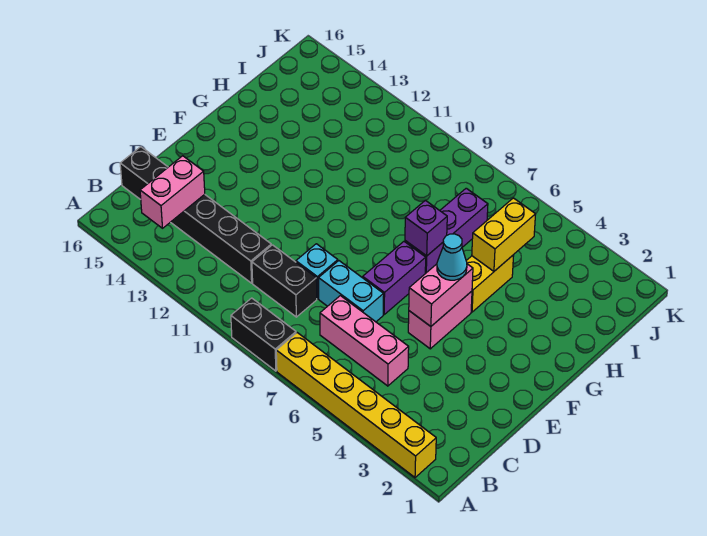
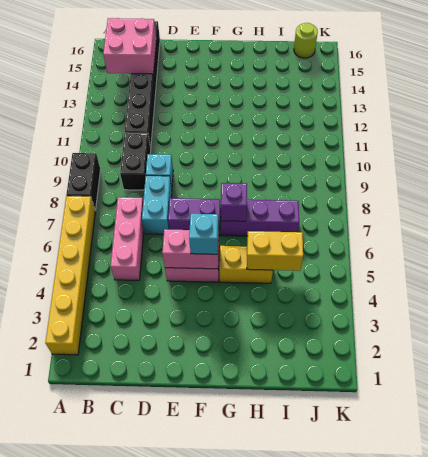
pink brick B14:C14 level 2 -> pink brick B14:C15 level 2
cyan cone F5 level 3 -> cyan brick F5 level 3
none -> lime round brick J16 level 1

